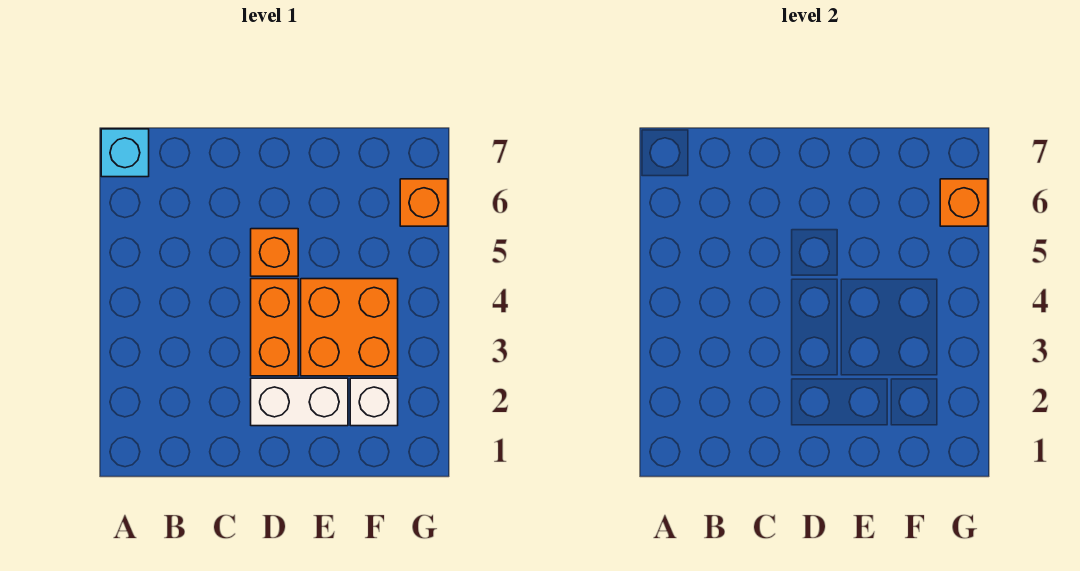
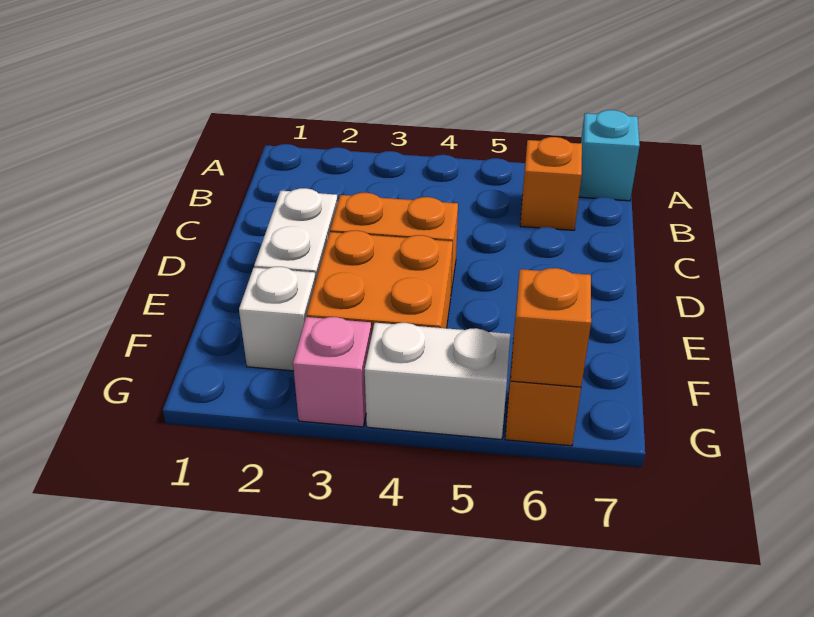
orange brick D5 level 1 -> orange brick B6 level 1
none -> pink brick G3 level 1
none -> white brick G4:G5 level 1

